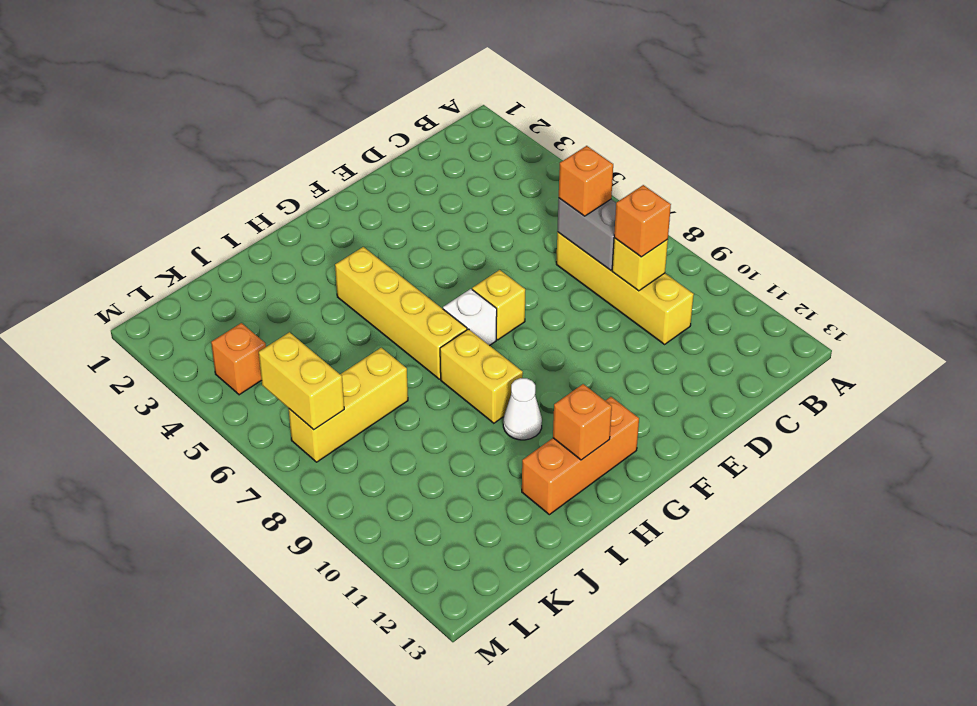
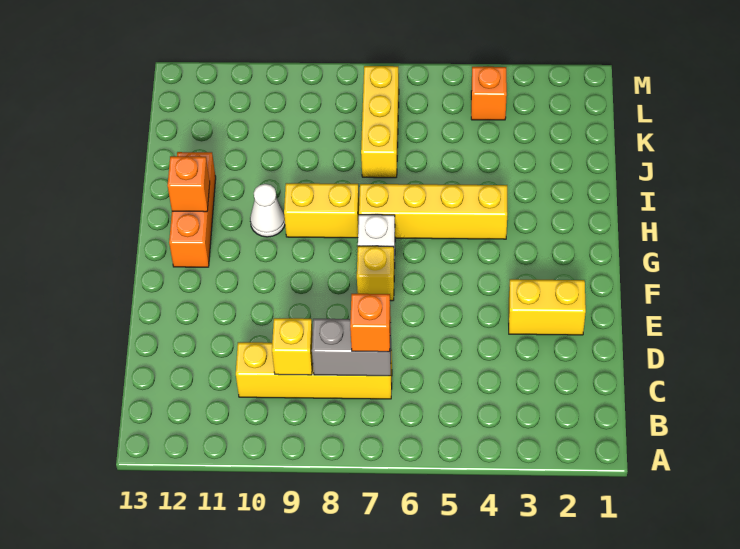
orange brick C9 level 3 -> none
yellow brick L6:L7 level 2 -> yellow brick E2:E3 level 1

